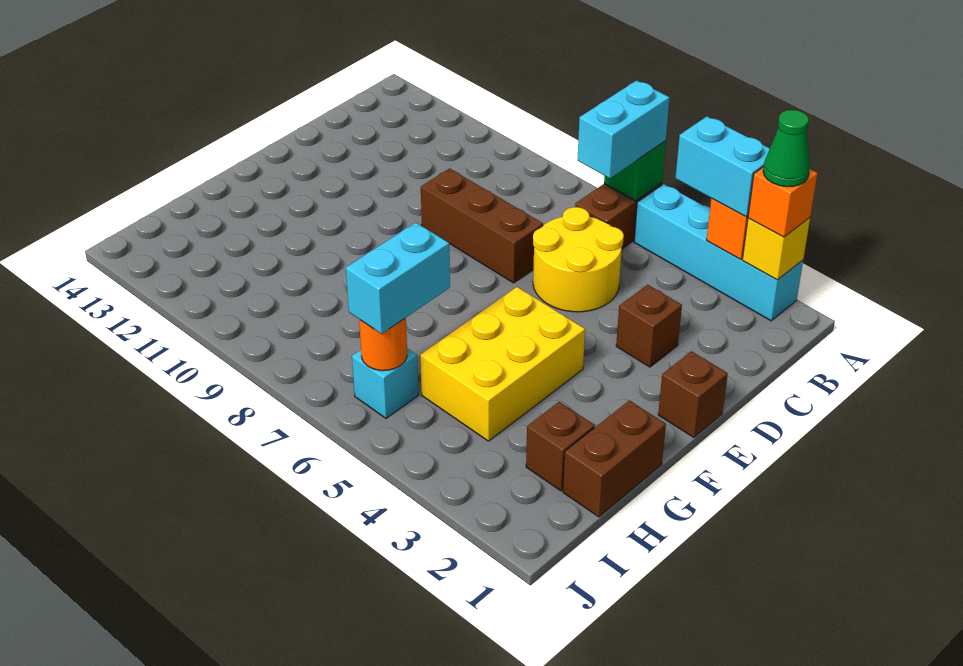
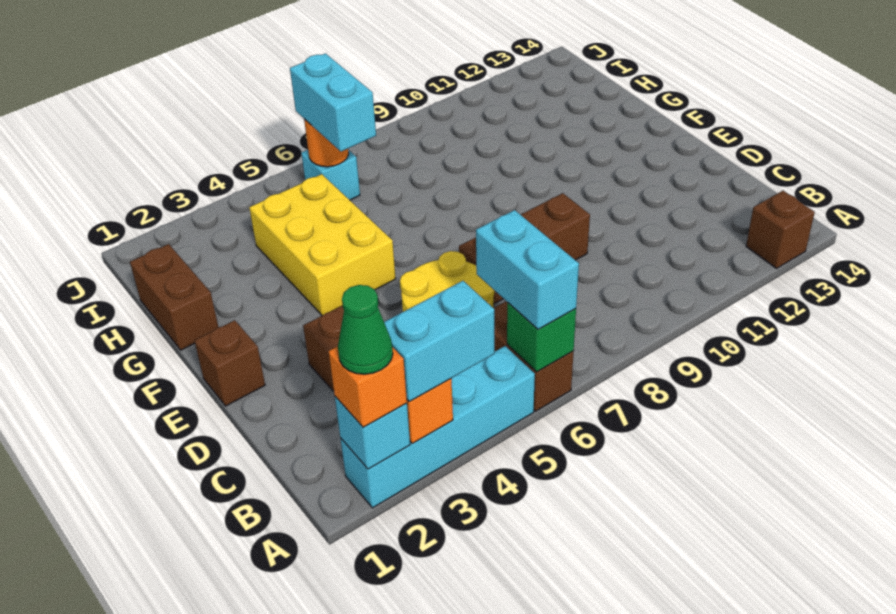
yellow brick A2 level 2 -> cyan brick A2 level 2
brown brick H2 level 1 -> brown brick A13 level 1

